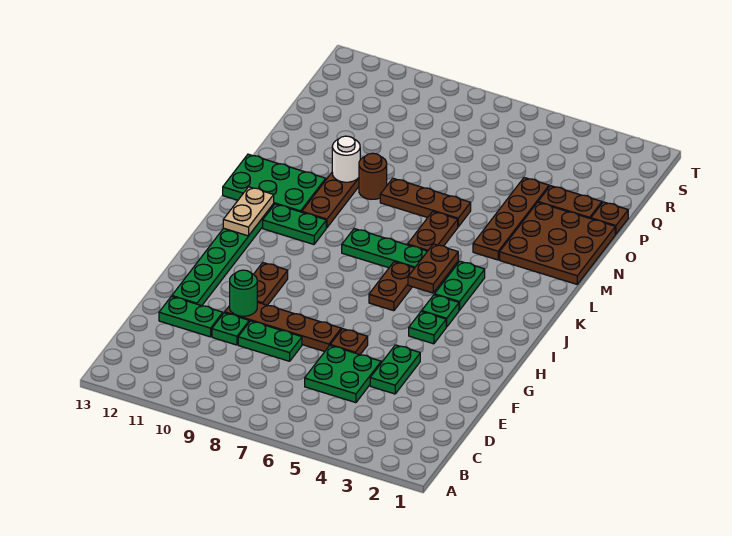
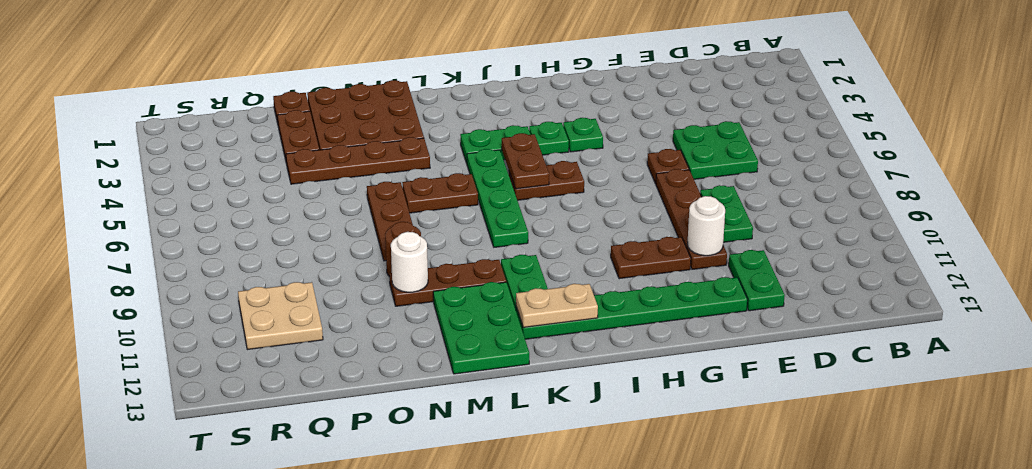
green plate E4:F4 level 1 -> none
green plate E10 level 1 -> none
green round brick F10 level 2 -> white round brick F10 level 2
brown plate J5:K5 level 2 -> brown plate J5:J6 level 2
none -> tan plate Q10:R11 level 1

